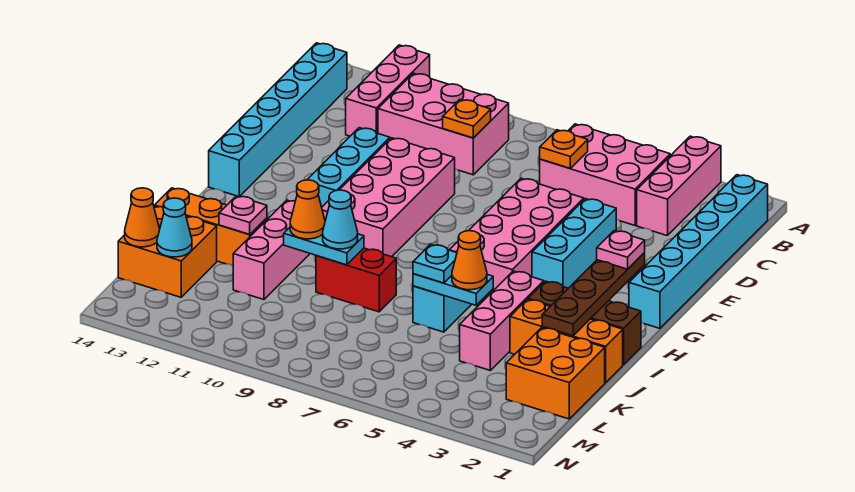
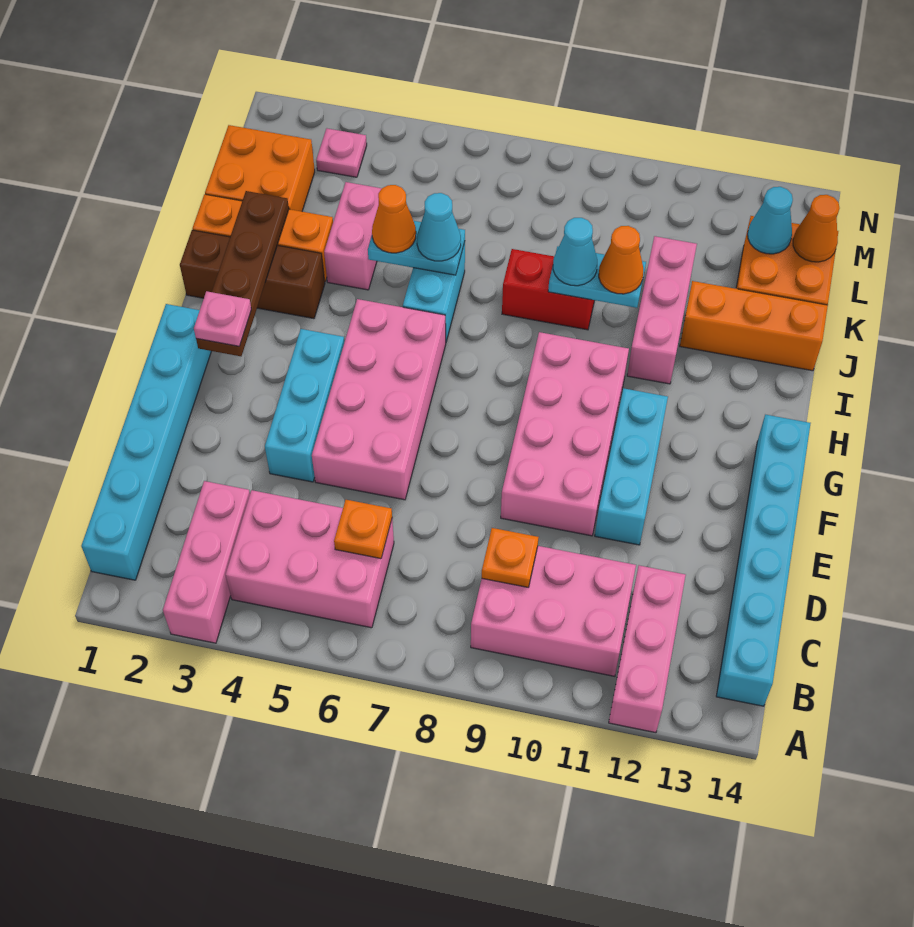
pink brick I4:K4 level 1 -> pink brick J4:K4 level 1
cyan plate J6 level 3 -> cyan cone J6 level 3
pink plate J12 level 2 -> pink plate M3 level 1

